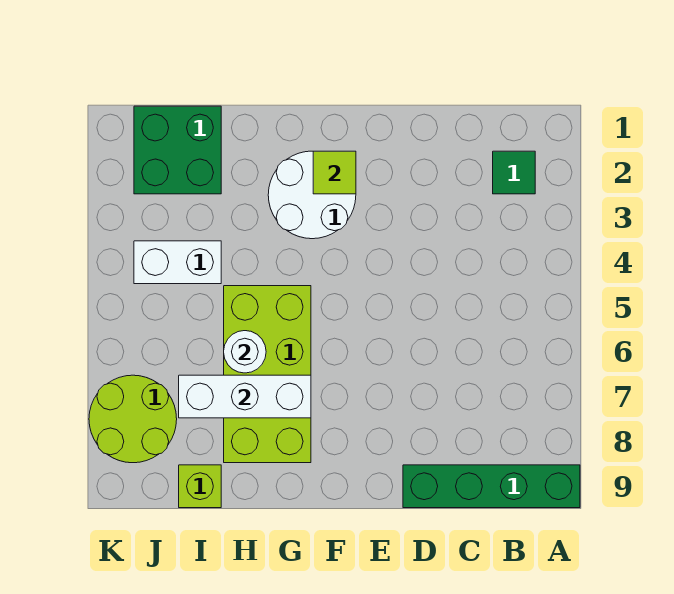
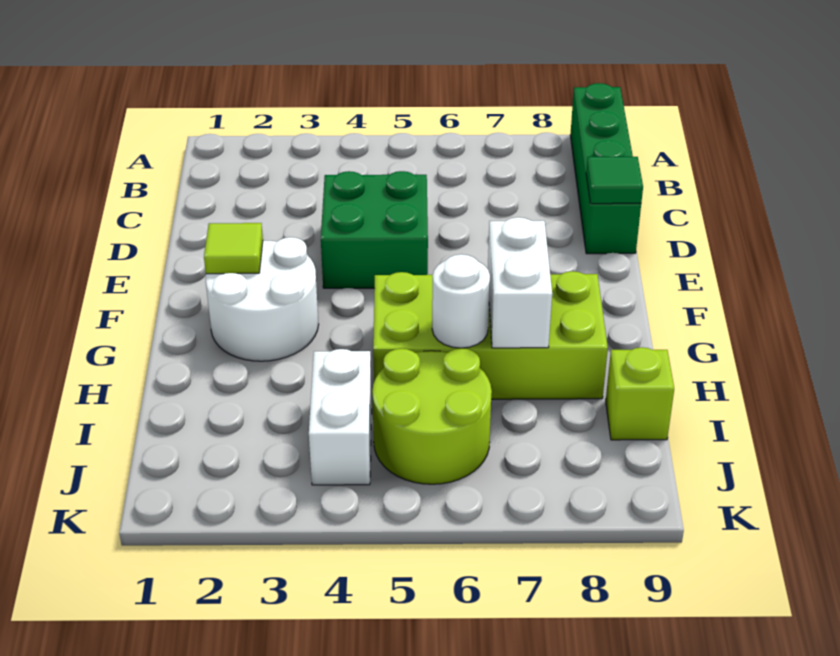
green tile B2 level 1 -> green tile D9 level 2
white brick G7:I7 level 2 -> white brick G7:H7 level 2
green brick I1:J2 level 1 -> green brick D4:E5 level 1
lime round brick J7:K8 level 1 -> lime round brick I5:J6 level 1

